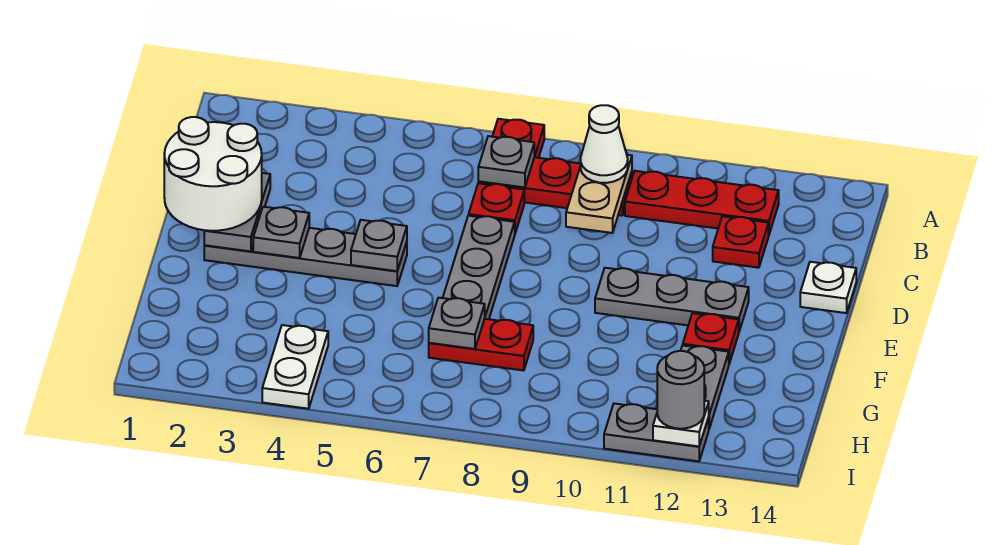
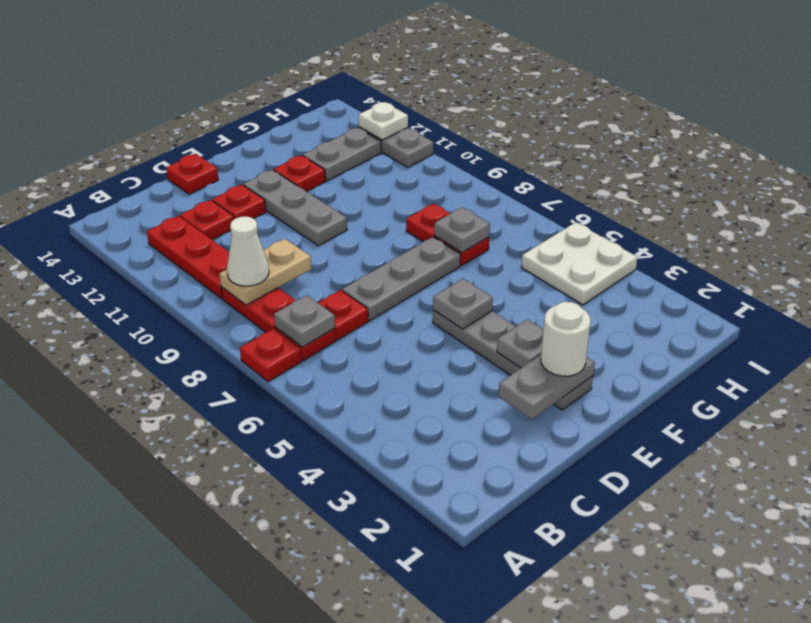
white round brick D1:E2 level 3 -> white round brick E2 level 3
none -> red plate D12 level 1
white plate D14 level 1 -> red plate D14 level 1
white plate H4:I4 level 1 -> white plate H4:I5 level 1
grey round brick I12 level 3 -> none

